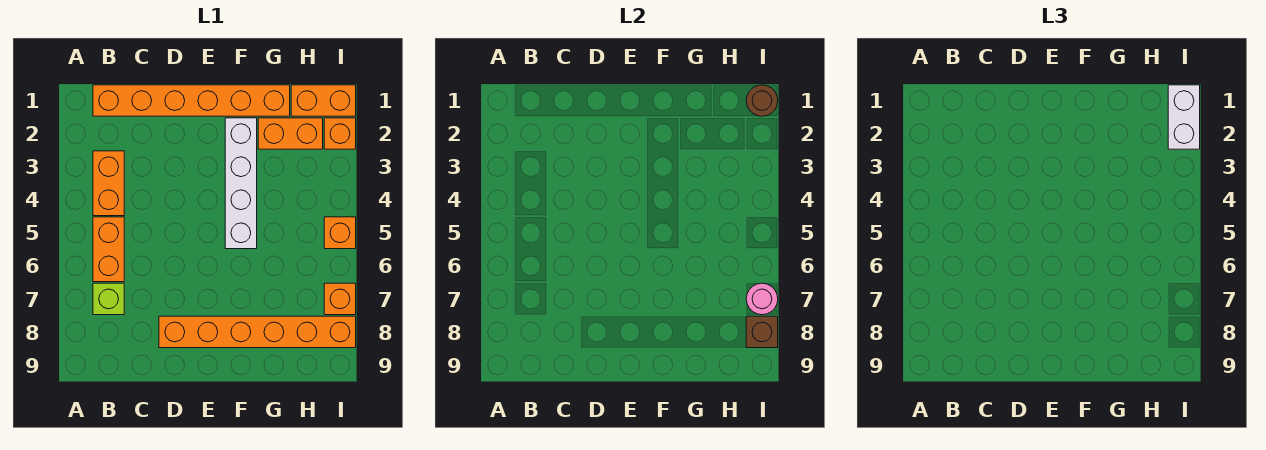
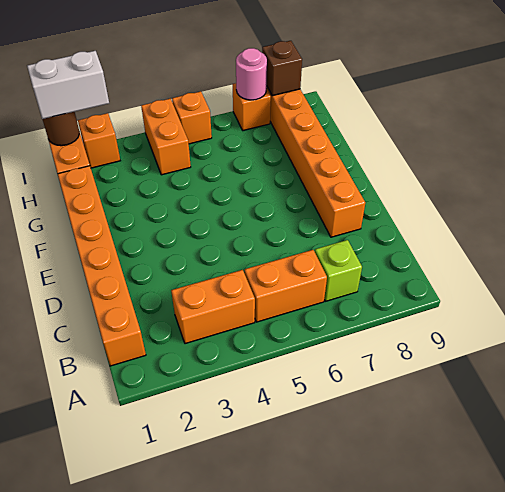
white brick F2:F5 level 1 -> none
orange brick G2:H2 level 1 -> orange brick H4:I4 level 1

